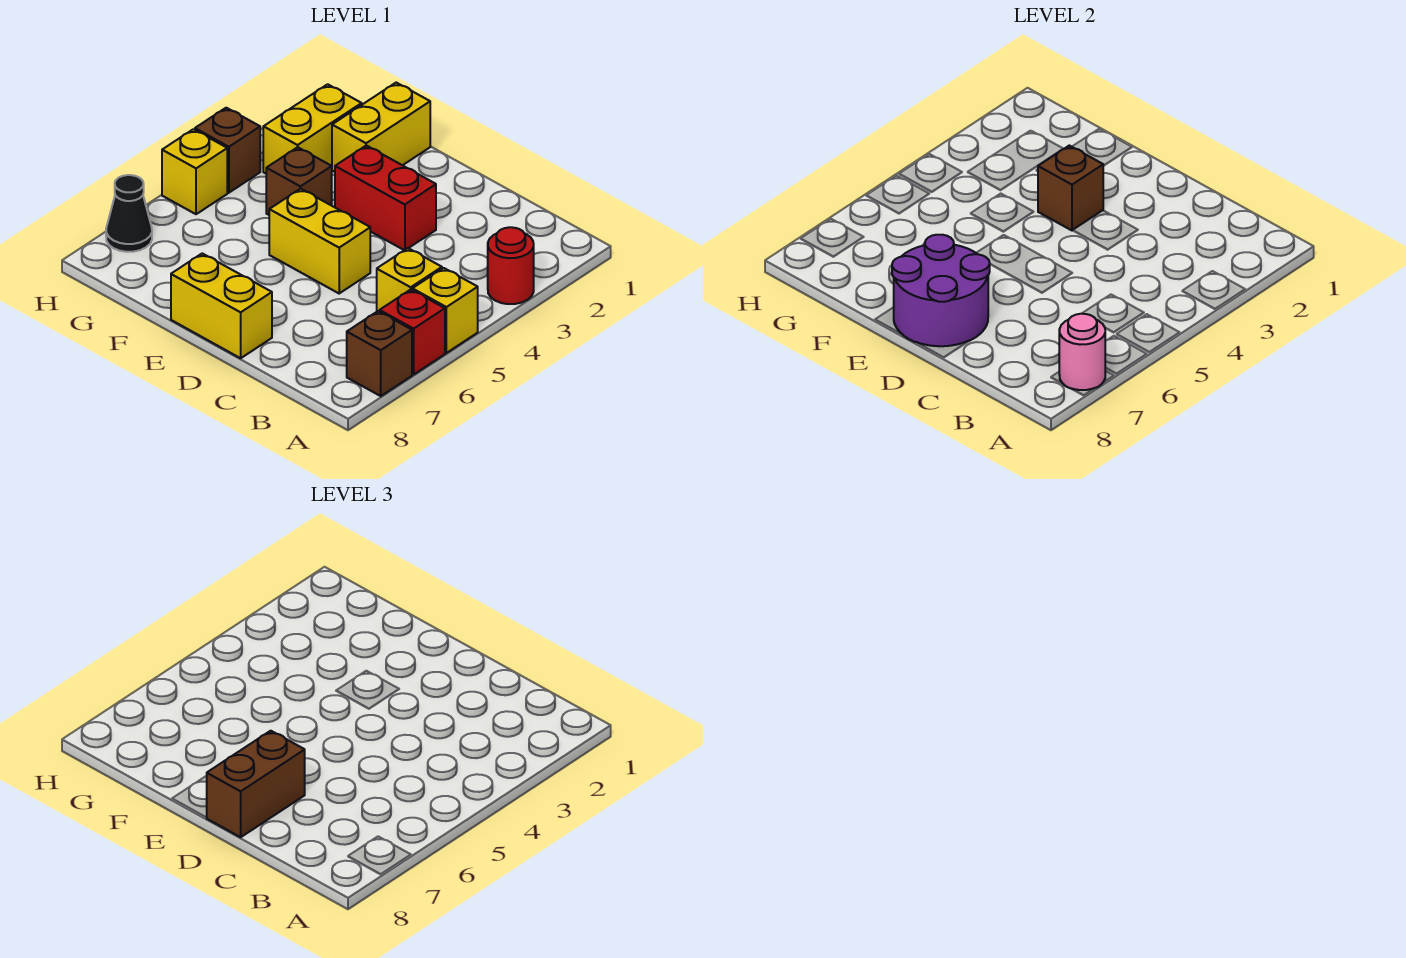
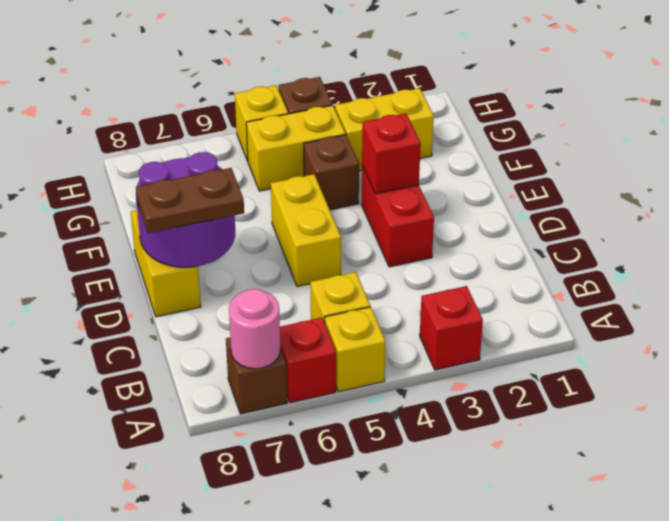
red round brick A3 level 1 -> red brick A3 level 1
brown brick D7:D8 level 3 -> brown plate D7:D8 level 3
brown brick E3 level 2 -> red brick E3 level 2
yellow brick F1:F2 level 1 -> yellow brick G4:G5 level 1
black cone H7 level 1 -> none

